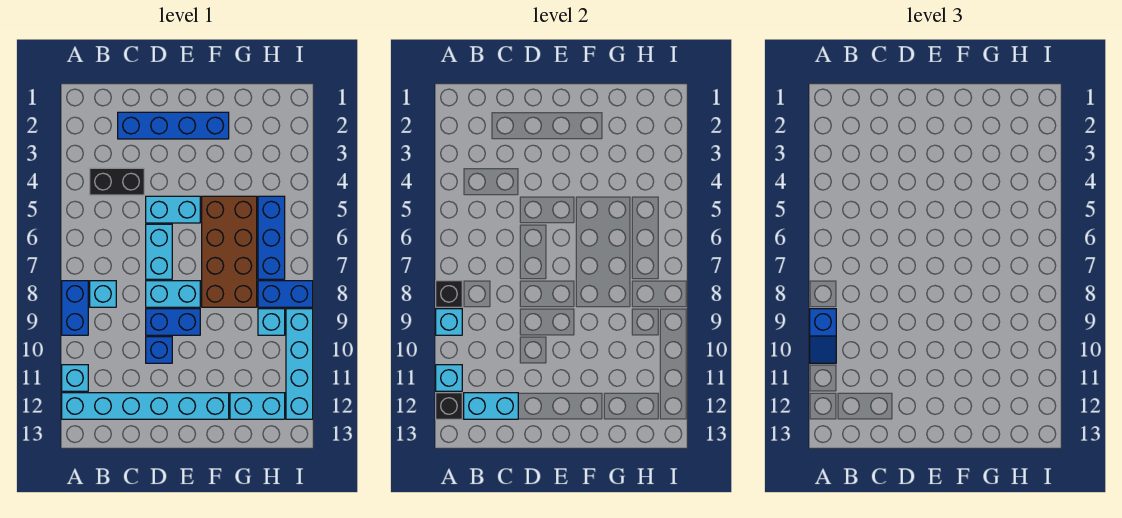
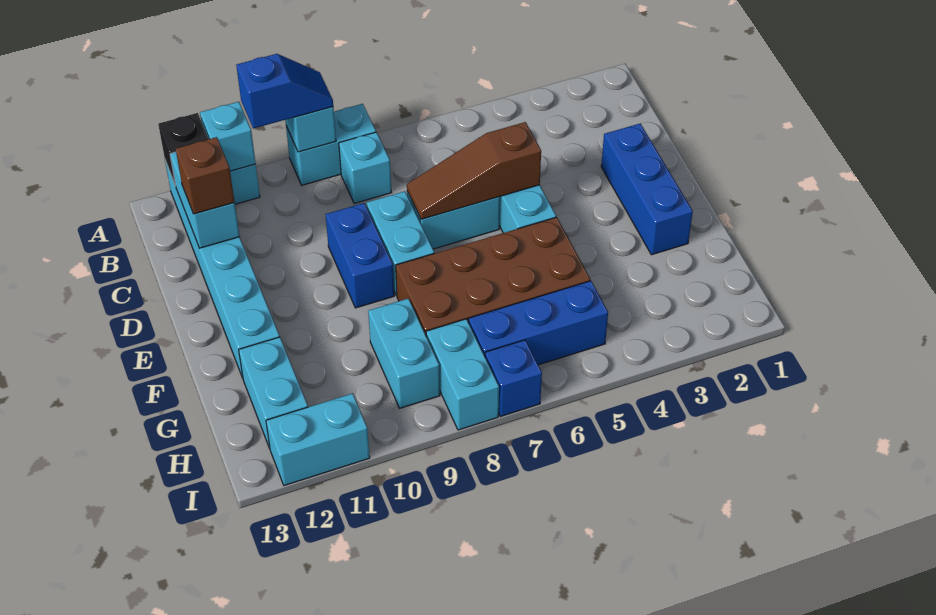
blue brick A8:A9 level 1 -> cyan brick A8:A9 level 1
black brick A8 level 2 -> none
blue slope A9:A10 level 3 top 9 -> blue slope A9:A10 level 3 top 10
black brick B4:C4 level 1 -> none
blue brick C2:F2 level 1 -> blue brick D2:F2 level 1
none -> brown brick C12 level 3
none -> brown slope D5:D7 level 2 top 5
blue brick D10 level 1 -> blue brick I7 level 1
blue brick H8:I8 level 1 -> cyan brick H8:I8 level 1
cyan brick H9 level 1 -> cyan brick G9:H9 level 1
cyan brick I9:I12 level 1 -> cyan brick I11:I12 level 1

